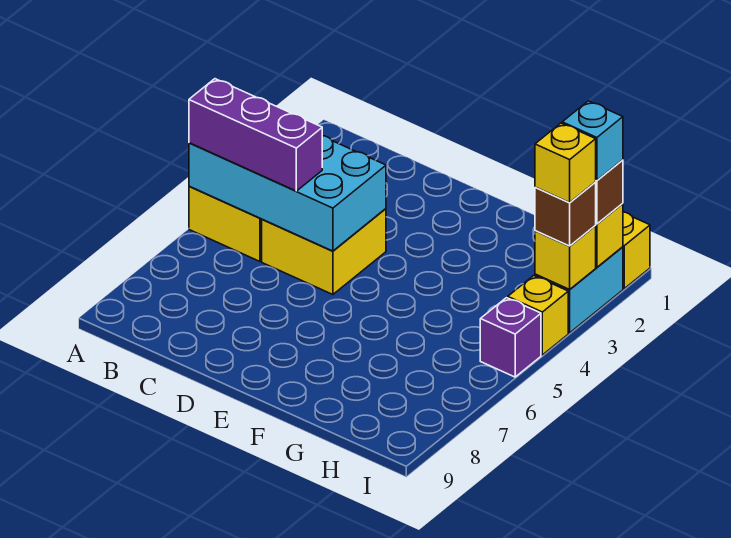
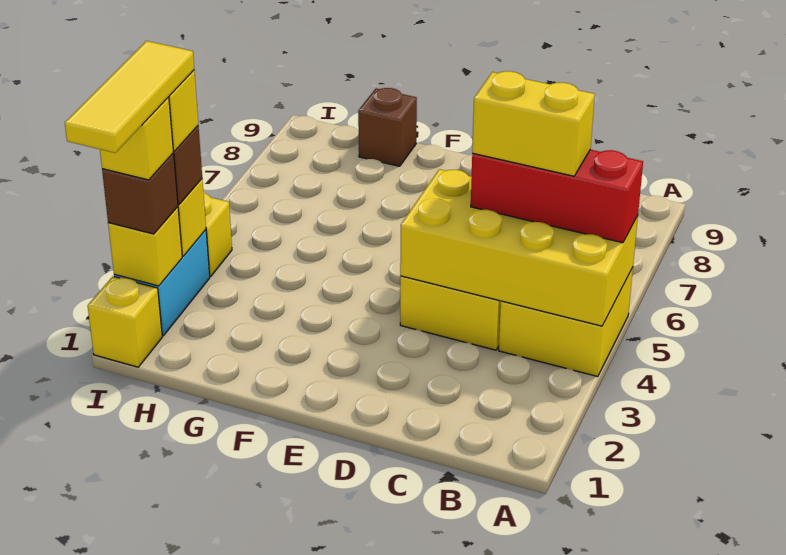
cyan brick A4:D5 level 2 -> yellow brick A4:D5 level 2
purple brick A5:C5 level 3 -> red brick A5:C5 level 3
none -> yellow brick B5:C5 level 4
none -> brown brick G9 level 1
none -> yellow tile I1:I3 level 5
cyan brick I2 level 4 -> yellow brick I2 level 4
purple brick I5 level 1 -> none

